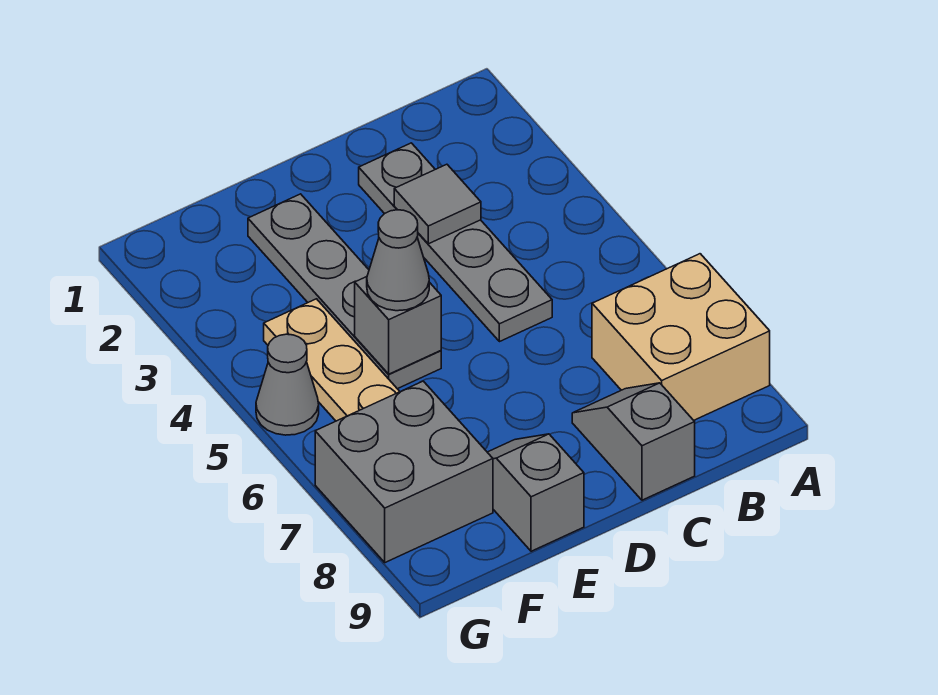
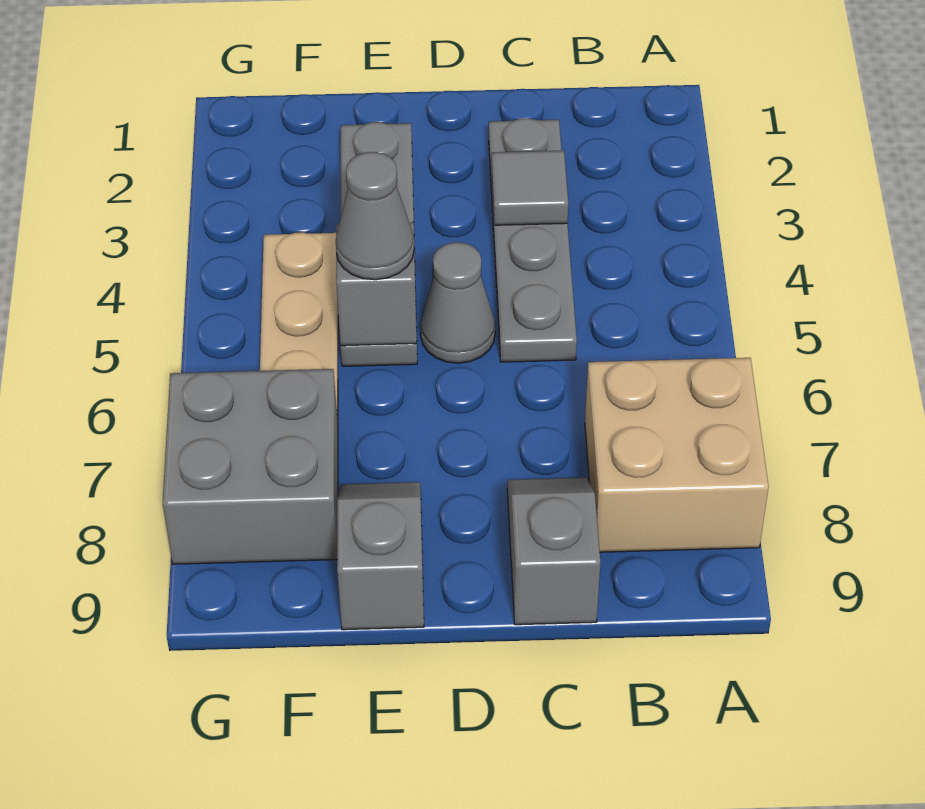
grey cone G5 level 1 -> grey cone D5 level 1

